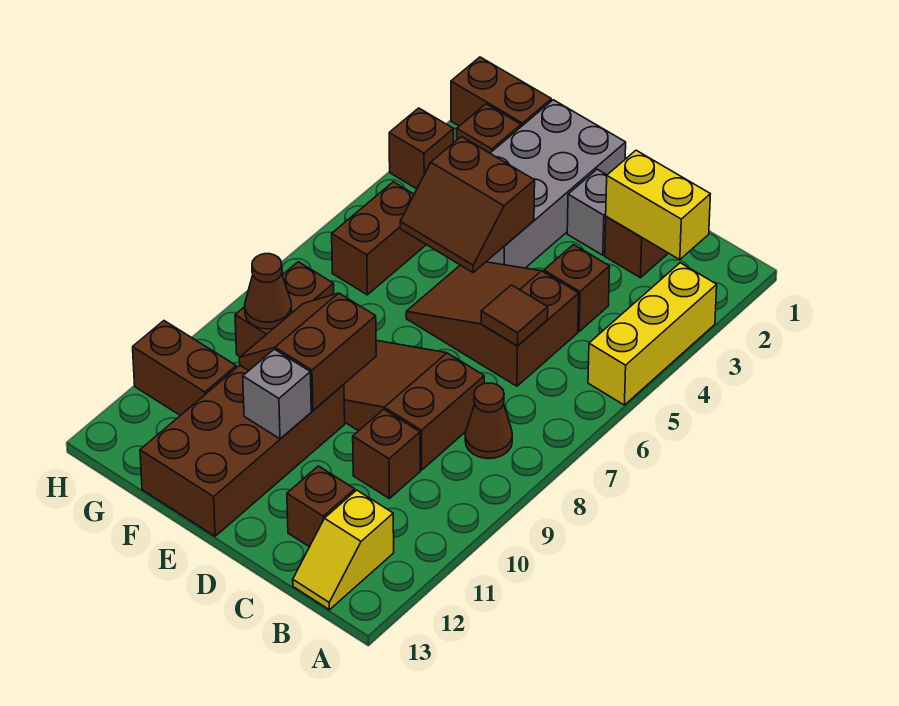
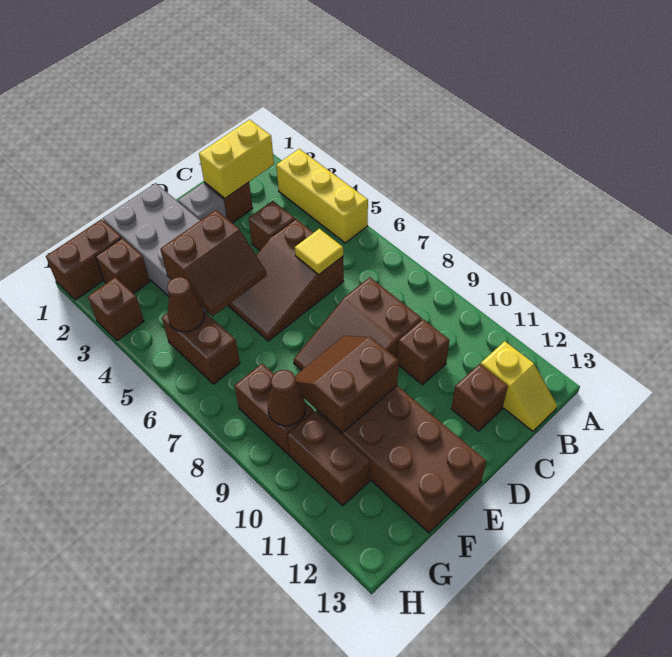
brown cone B8 level 1 -> brown cone G5 level 2
brown tile C6 level 2 -> yellow tile C6 level 2
brown slope E9:F10 level 2 top E -> brown slope E9:F10 level 2 top 10
grey brick E11 level 2 -> none
brown brick G11:H11 level 1 -> brown brick G10:G11 level 1

